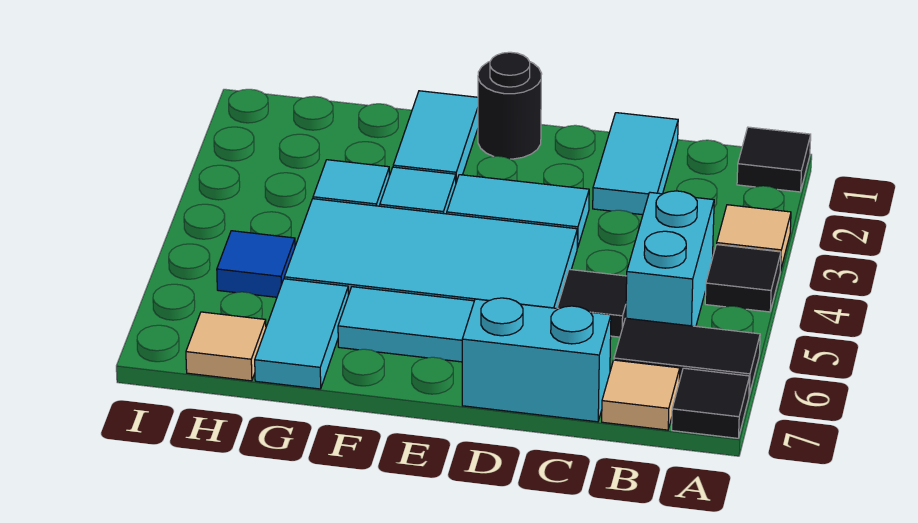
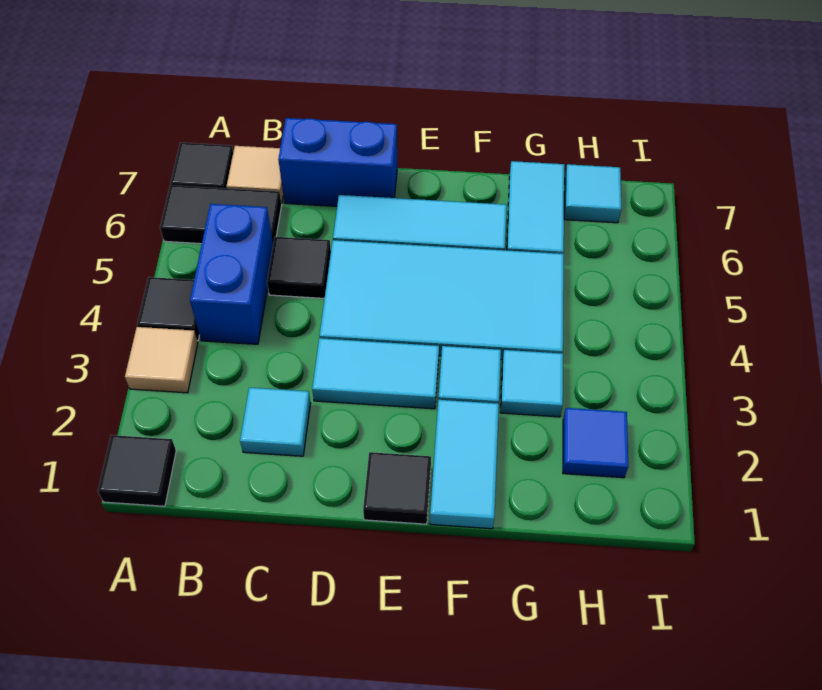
cyan brick B4:B5 level 1 -> blue brick B4:B5 level 1
cyan tile C1:C2 level 1 -> cyan tile C2 level 1
cyan brick C7:D7 level 1 -> blue brick C7:D7 level 1
black round brick E1 level 1 -> black tile E1 level 1
blue tile H5 level 1 -> blue tile H2 level 1
tan tile H7 level 1 -> cyan tile H7 level 1

